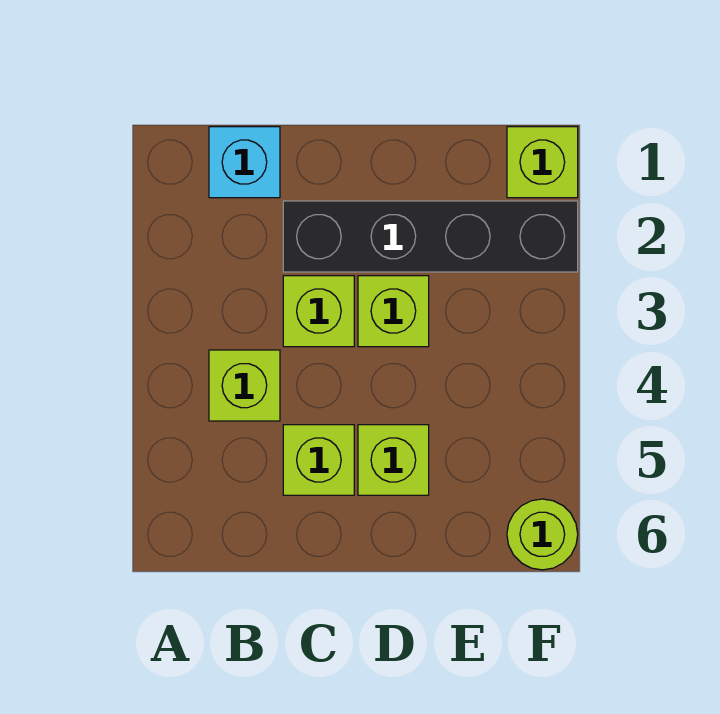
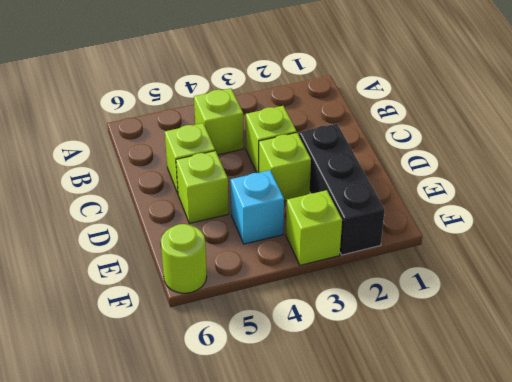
cyan brick B1 level 1 -> cyan brick E4 level 1
black brick C2:F2 level 1 -> black brick D2:F2 level 1
lime brick F1 level 1 -> lime brick F3 level 1

